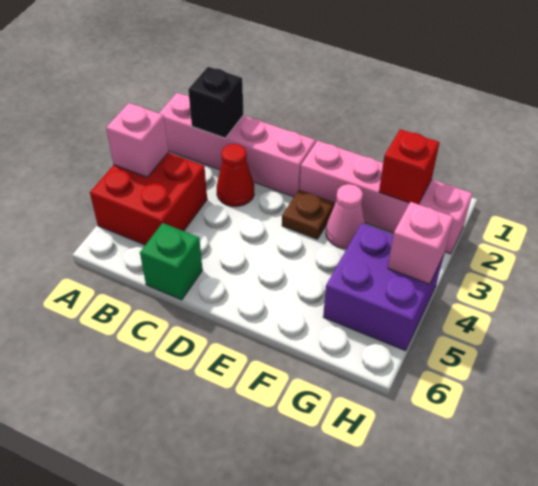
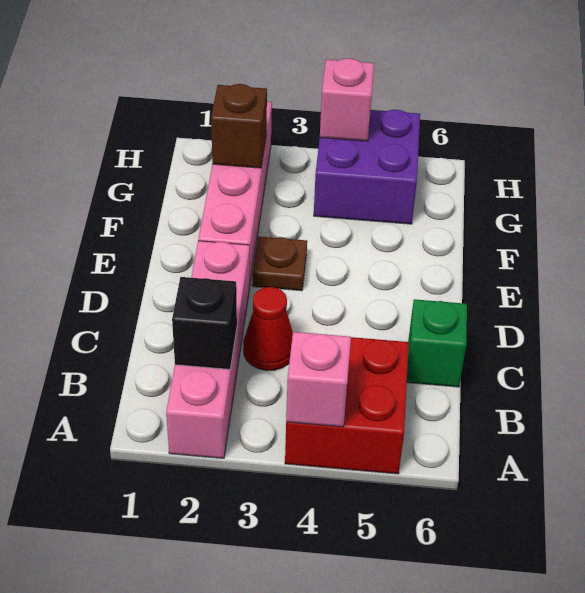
pink cone F3 level 1 -> none
red brick G2 level 2 -> brown brick G2 level 2

